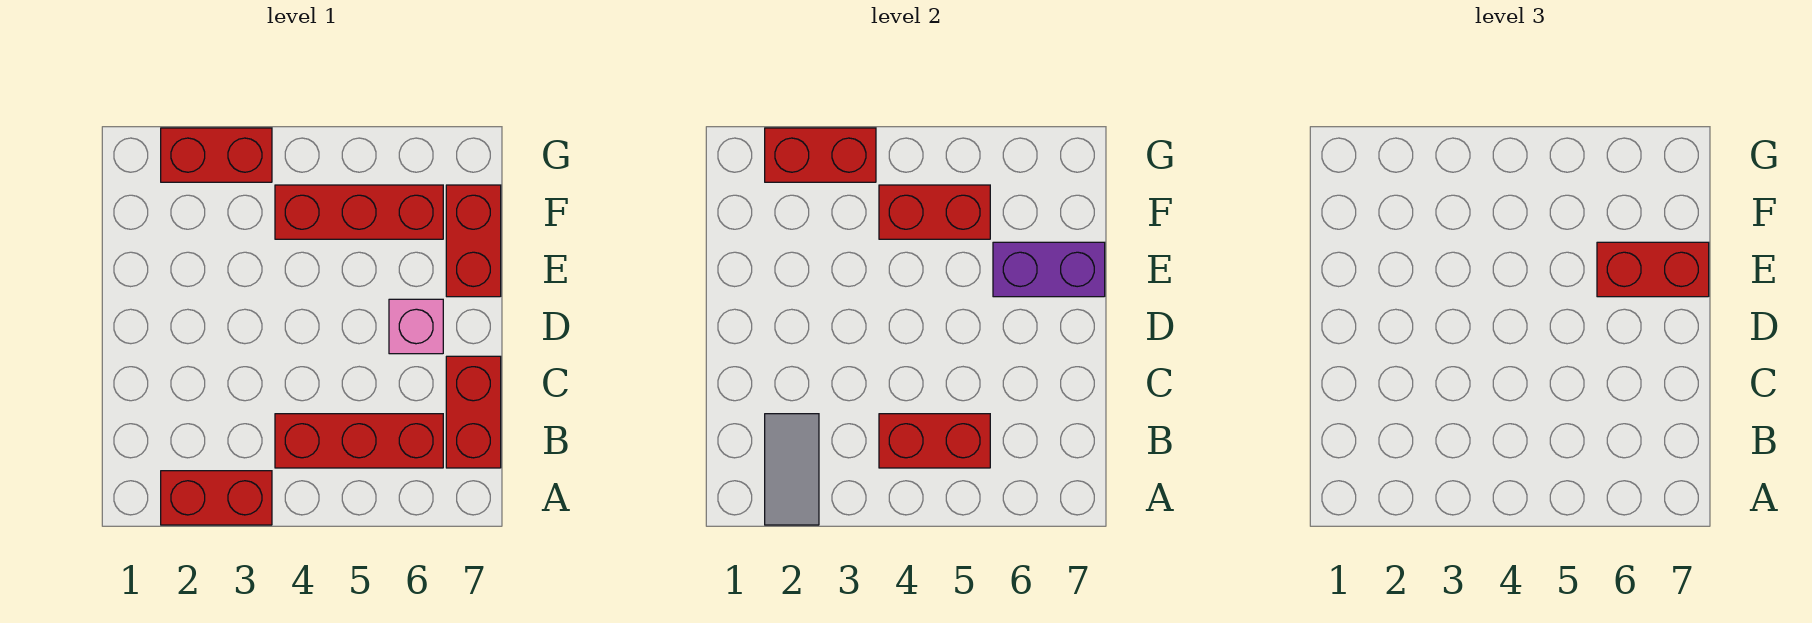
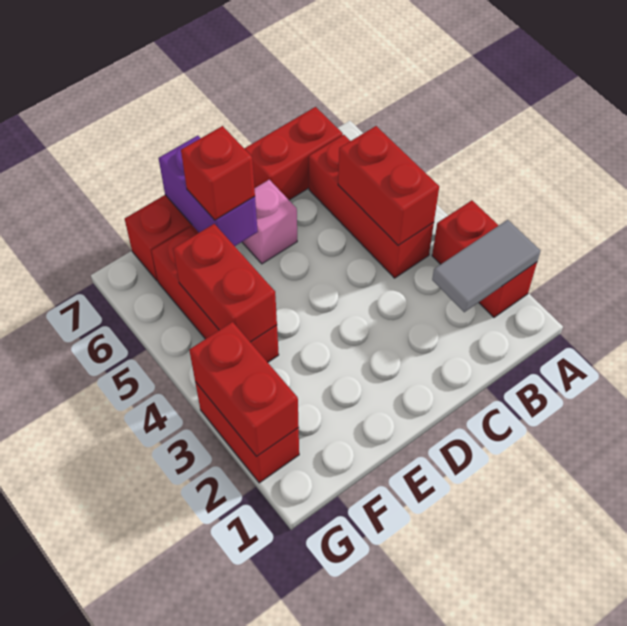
red brick E6:E7 level 3 -> red brick E6 level 3

